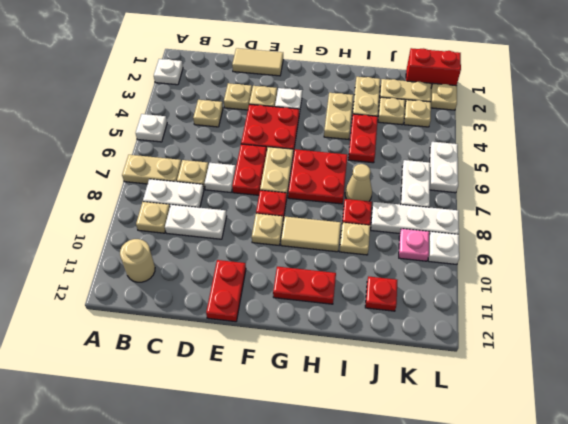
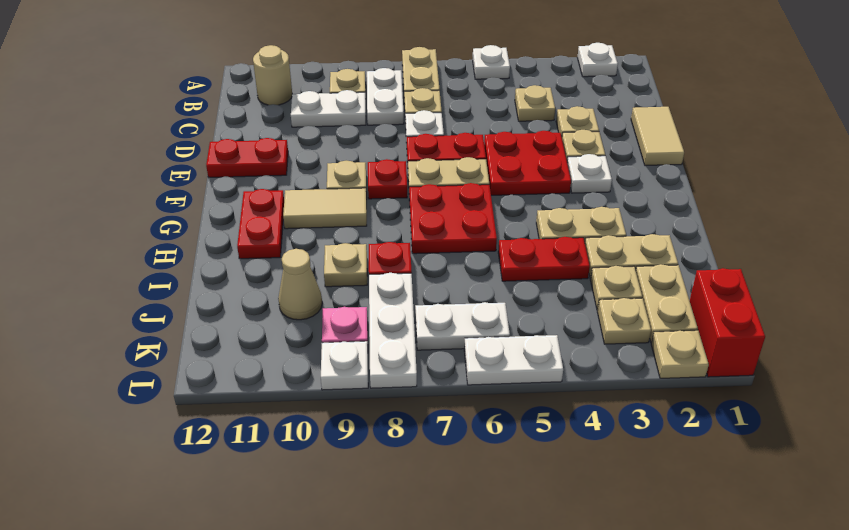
white plate C9:D9 level 1 -> white plate C9:C10 level 1
tan tile G9:H9 level 1 -> tan tile G9:G10 level 1
tan cone I7 level 1 -> tan cone J10 level 1
red plate J11 level 1 -> none

